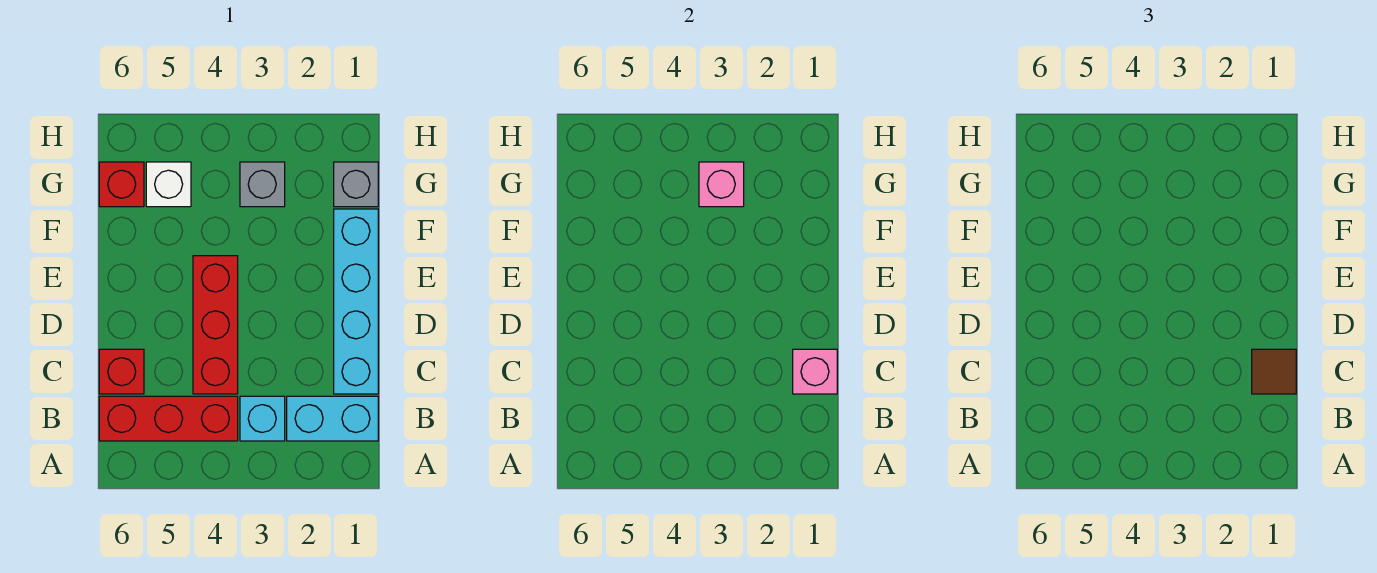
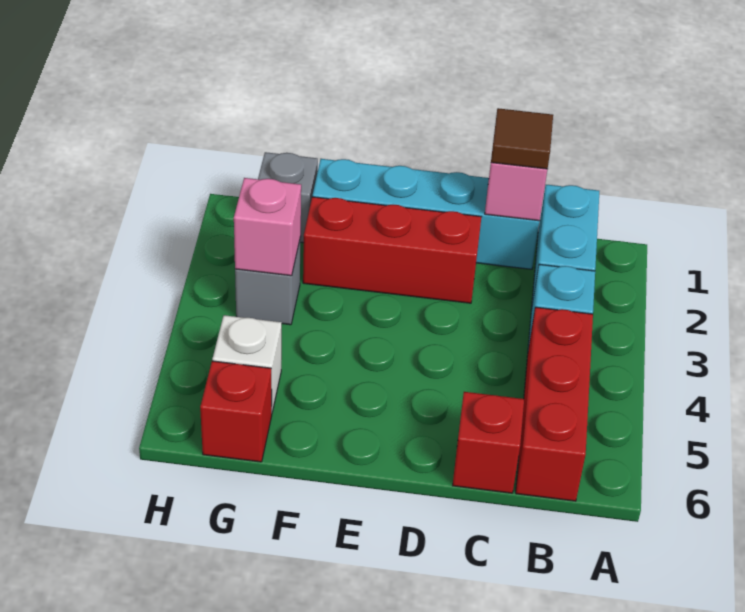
red brick C4:E4 level 1 -> red brick D2:F2 level 1

